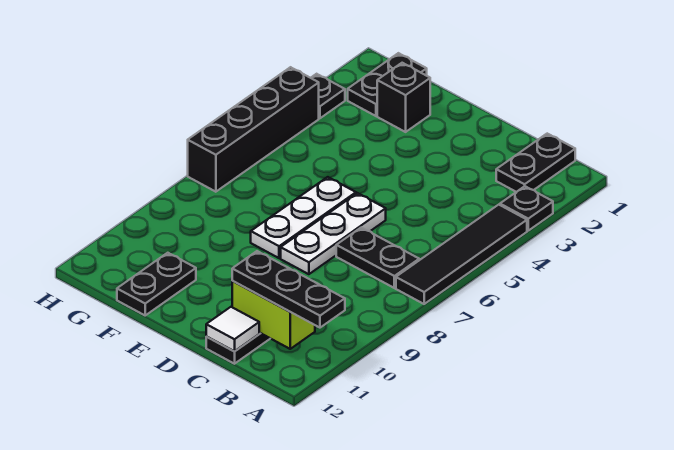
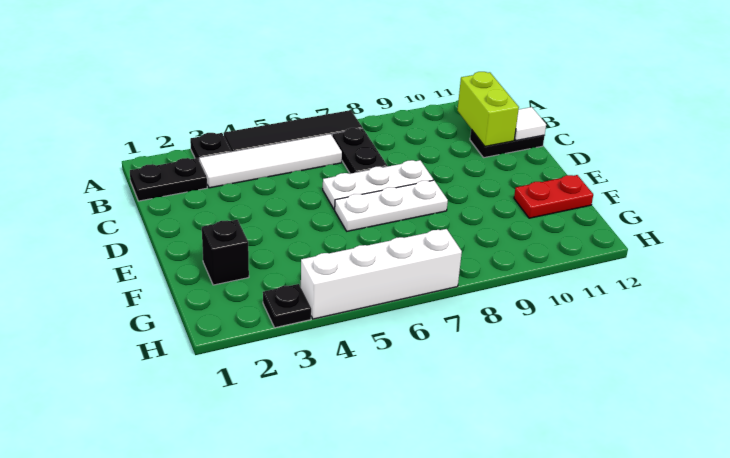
black plate A11:C11 level 3 -> none
none -> white tile B3:B6 level 1
black plate F11:F12 level 1 -> red plate F11:F12 level 1
black plate G1:G2 level 1 -> none
black brick H4:H7 level 1 -> white brick H4:H7 level 1

